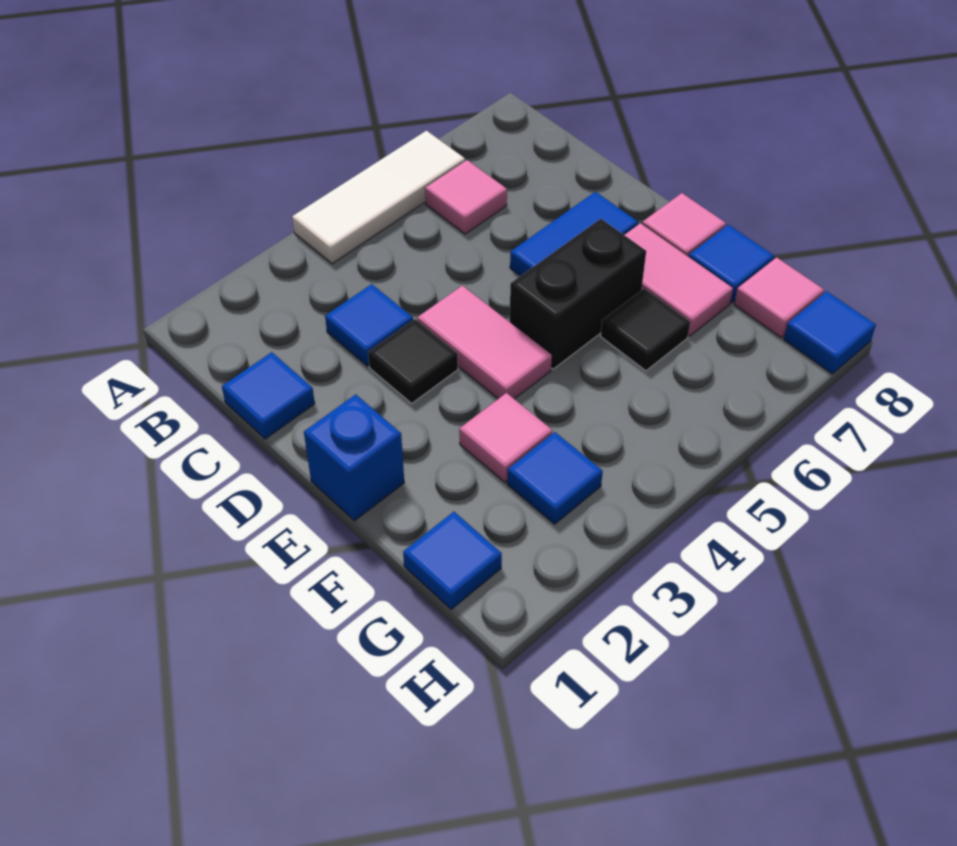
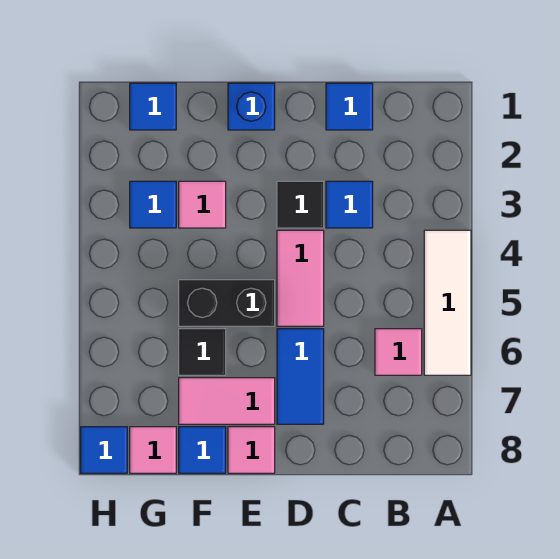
pink tile D4:E4 level 1 -> pink tile D4:D5 level 1
black brick E5:E6 level 1 -> black brick E5:F5 level 1

